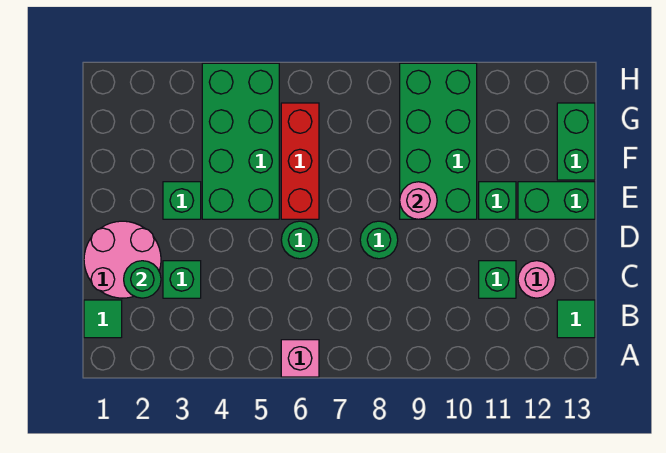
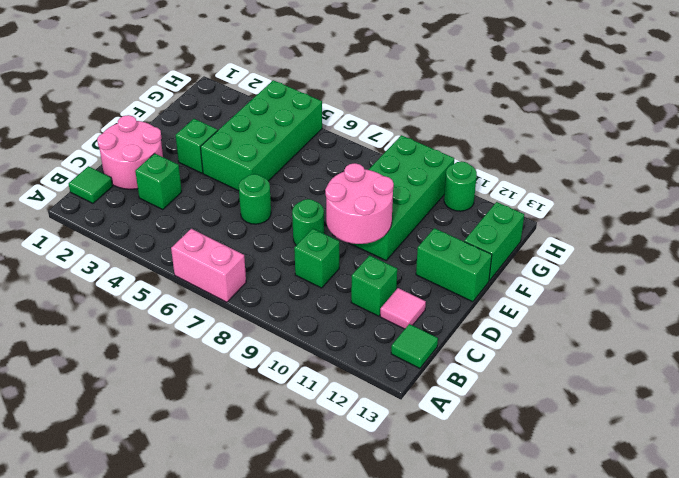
pink brick A6 level 1 -> pink brick A6:A7 level 1
green round brick C2 level 2 -> green round brick H11 level 1
pink round brick C12 level 1 -> pink tile C12 level 1
red brick E6:G6 level 1 -> none
pink round brick E9 level 2 -> pink round brick D9:E10 level 2
green brick E11 level 1 -> green brick C9 level 1

